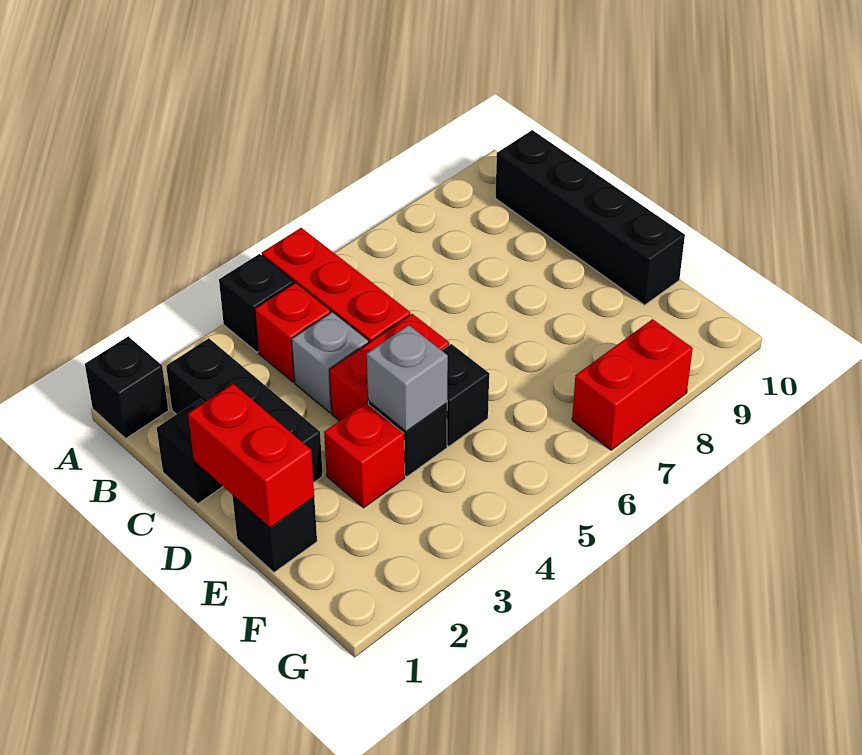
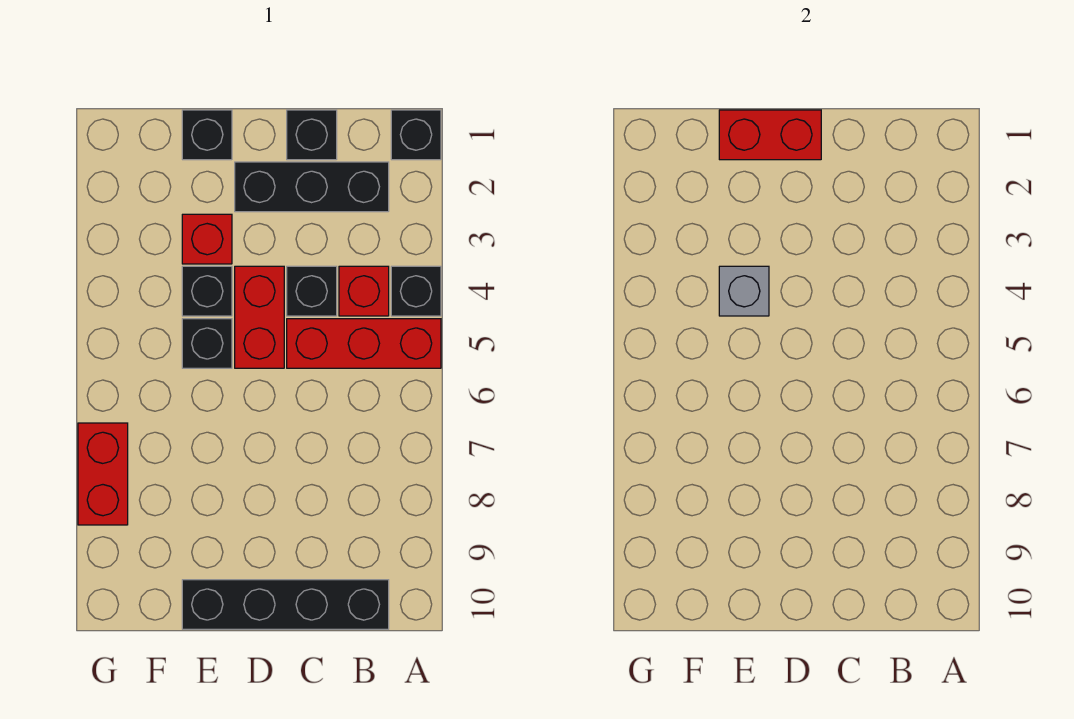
grey brick C4 level 1 -> black brick C4 level 1

